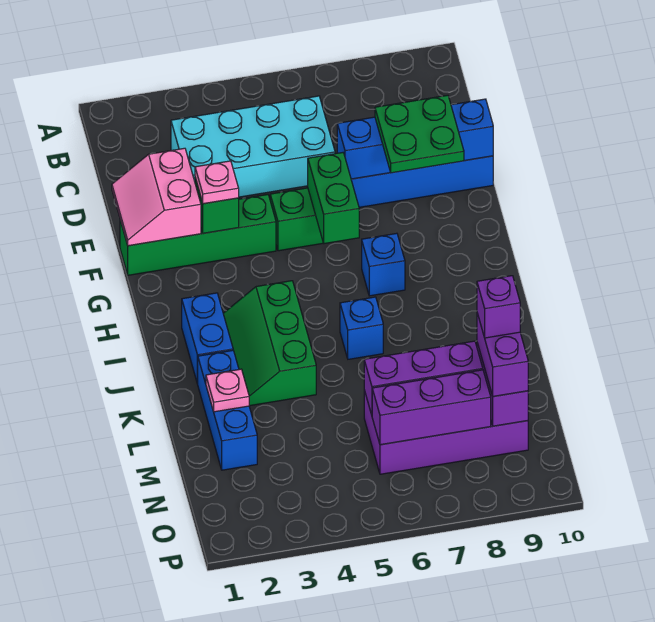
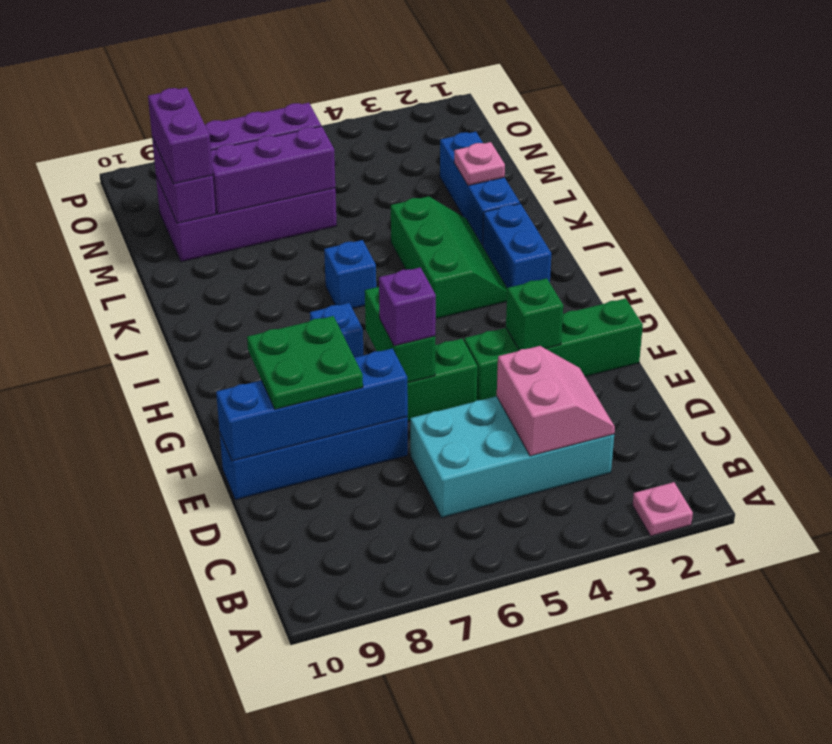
pink slope E1:F2 level 2 top 2 -> pink slope C3:D4 level 2 top 4
pink plate F3 level 3 -> pink plate A2 level 1
purple brick M9 level 4 -> purple brick F6 level 3

